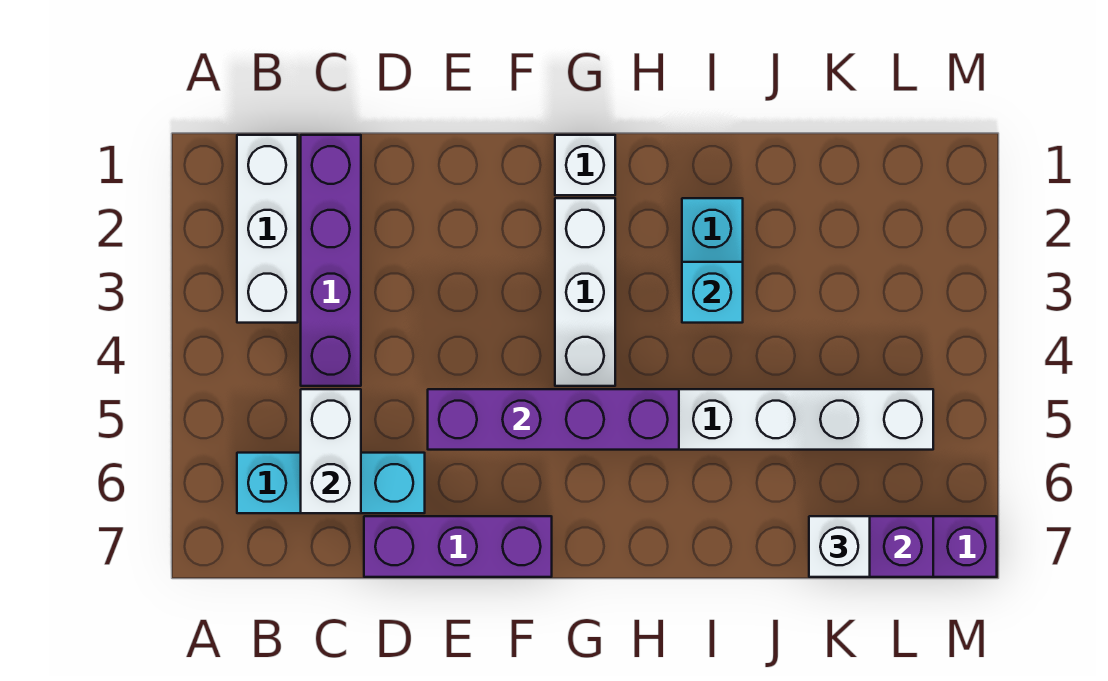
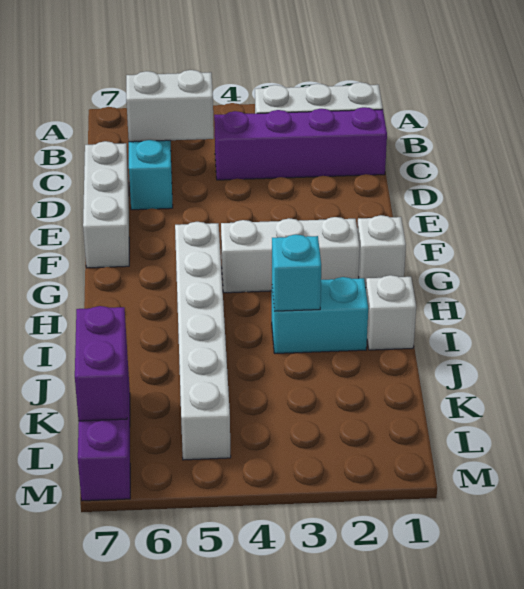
purple brick D7:F7 level 1 -> white brick D7:F7 level 1
purple brick E5:H5 level 2 -> none
white brick K7 level 3 -> white brick I1 level 1

